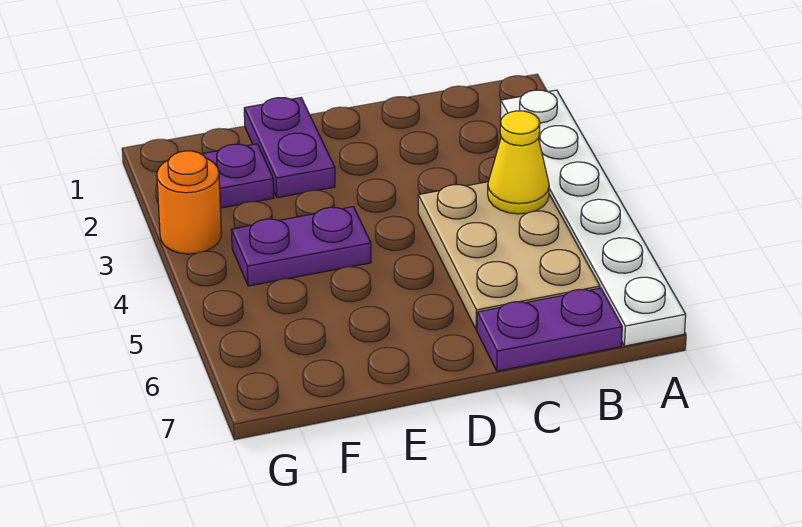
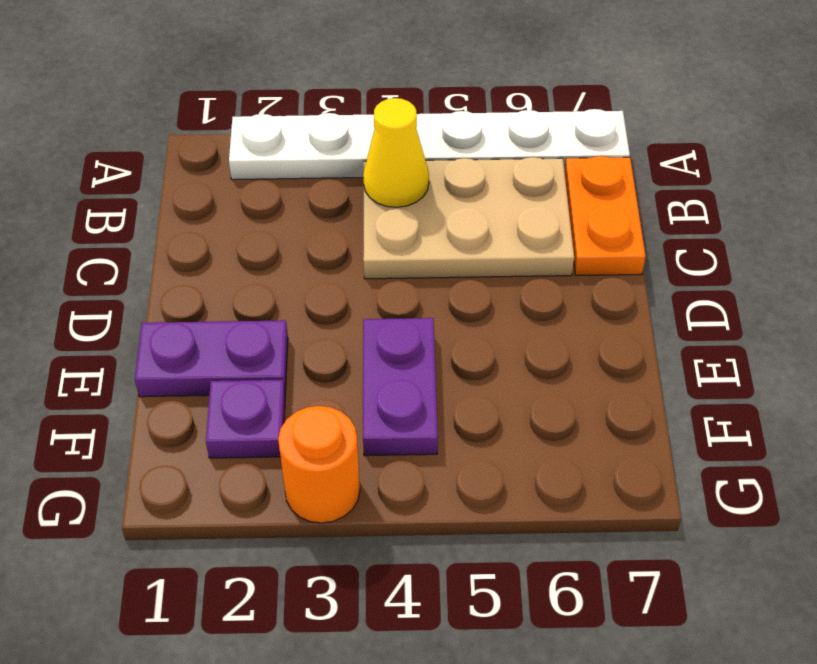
purple plate B7:C7 level 1 -> orange plate B7:C7 level 1

